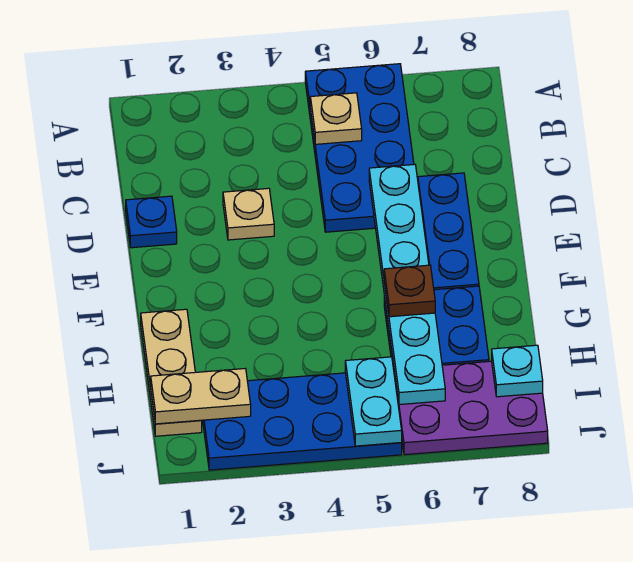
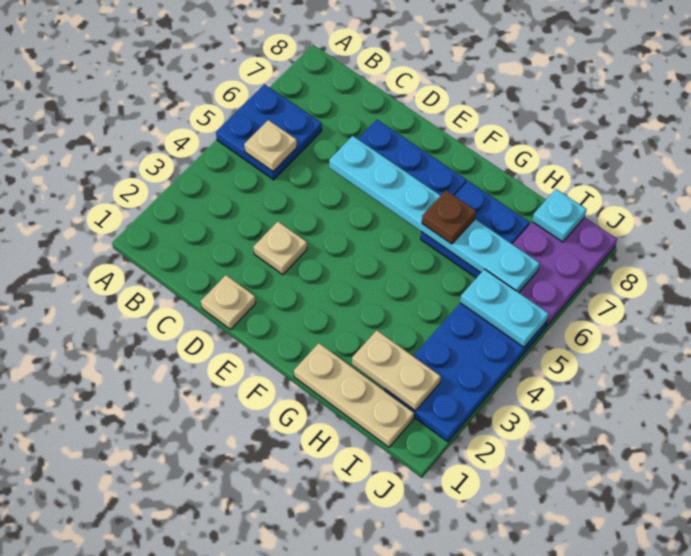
blue plate A5:D6 level 1 -> blue plate A5:B6 level 1
blue plate D1 level 1 -> tan plate D1 level 1
tan plate I1:I2 level 2 -> tan plate H2:I2 level 2

